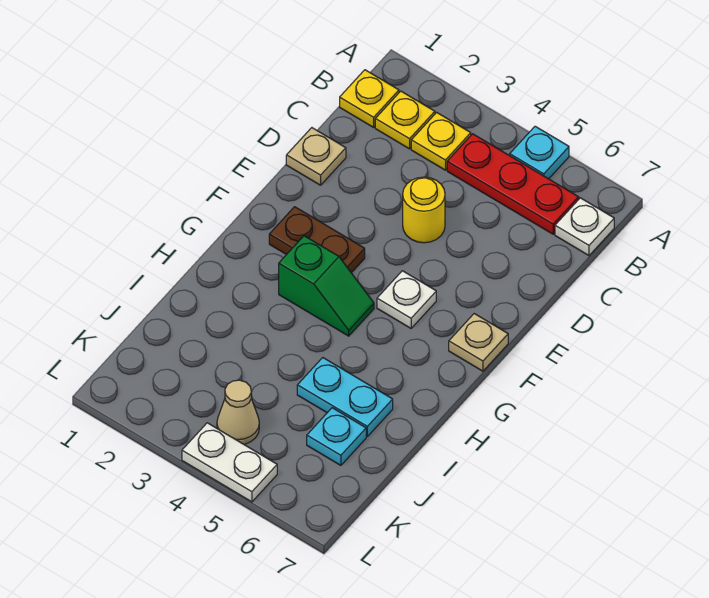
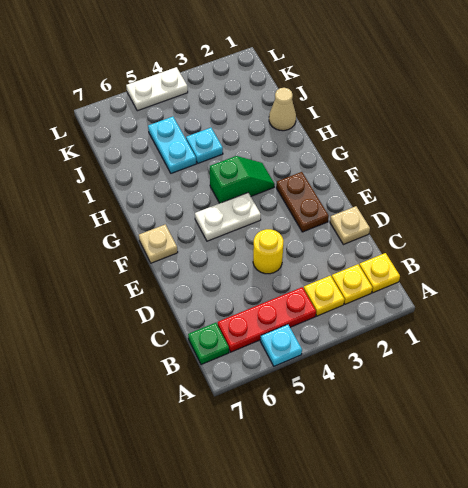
white plate B7 level 1 -> green plate B7 level 1
brown plate F2:F3 level 1 -> brown plate E2:F2 level 1
white plate F5 level 1 -> white plate F4:F5 level 1
green slope G3:G4 level 1 top 3 -> green slope G3:G4 level 1 top 4
cyan plate I5:I6 level 1 -> cyan plate I5:J5 level 1
cyan plate J6 level 1 -> cyan plate I4 level 1
tan cone K4 level 1 -> tan cone I1 level 1

